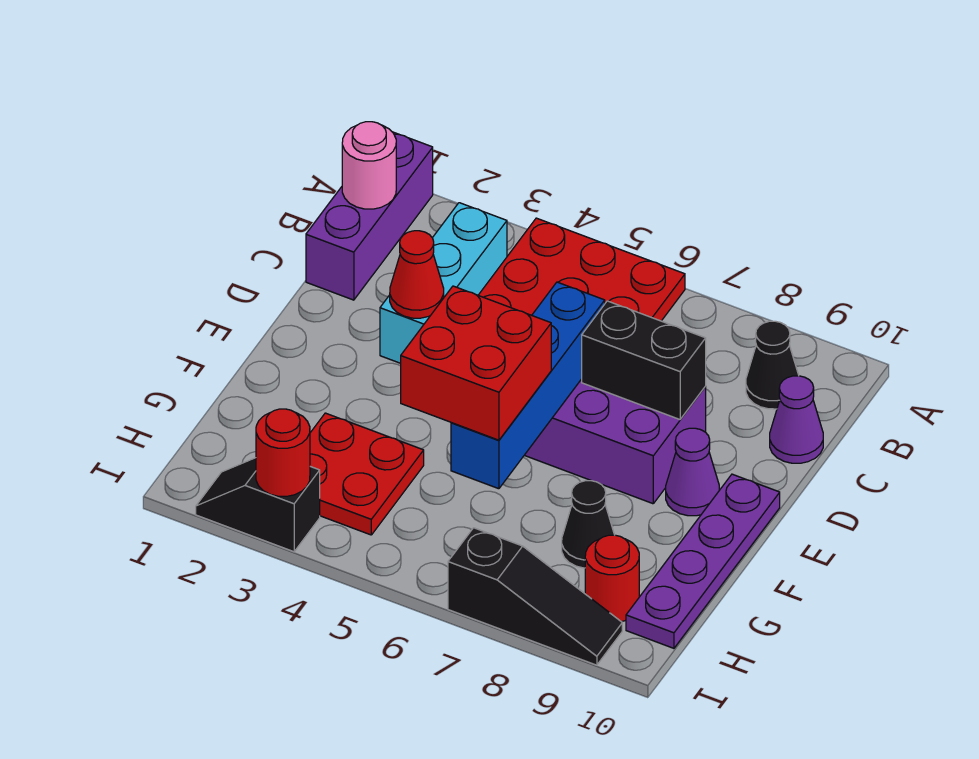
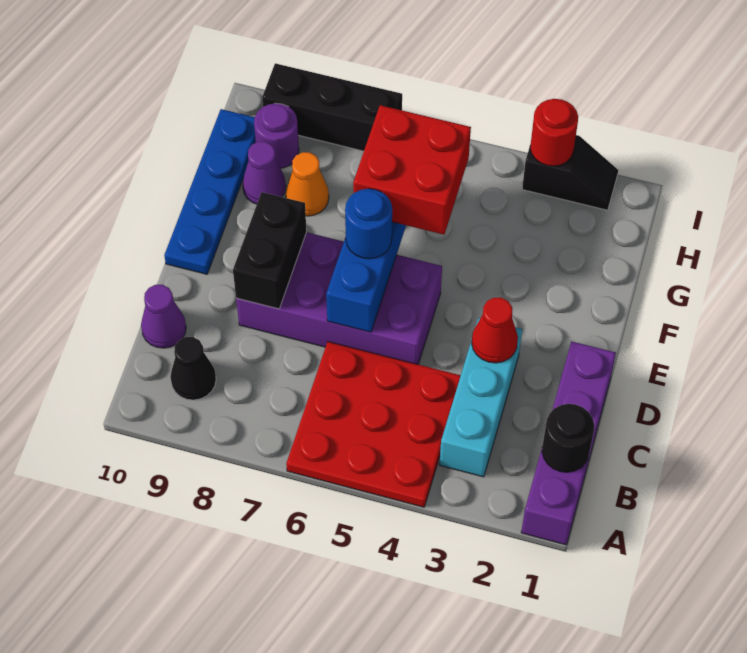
purple brick A1:C1 level 1 -> purple brick A1:D1 level 1
pink round brick B1 level 2 -> black round brick B1 level 2
black brick D7:D8 level 2 -> black brick D8:E8 level 2
none -> blue round brick E6 level 3
purple cone E9 level 1 -> purple cone G9 level 1
purple plate E10:H10 level 1 -> blue plate E10:H10 level 1
red plate G3:H4 level 1 -> none
black cone G8 level 1 -> orange cone G8 level 1
red round brick H9 level 1 -> purple round brick H9 level 1
black slope I7:I9 level 1 top 7 -> black brick I7:I9 level 1

